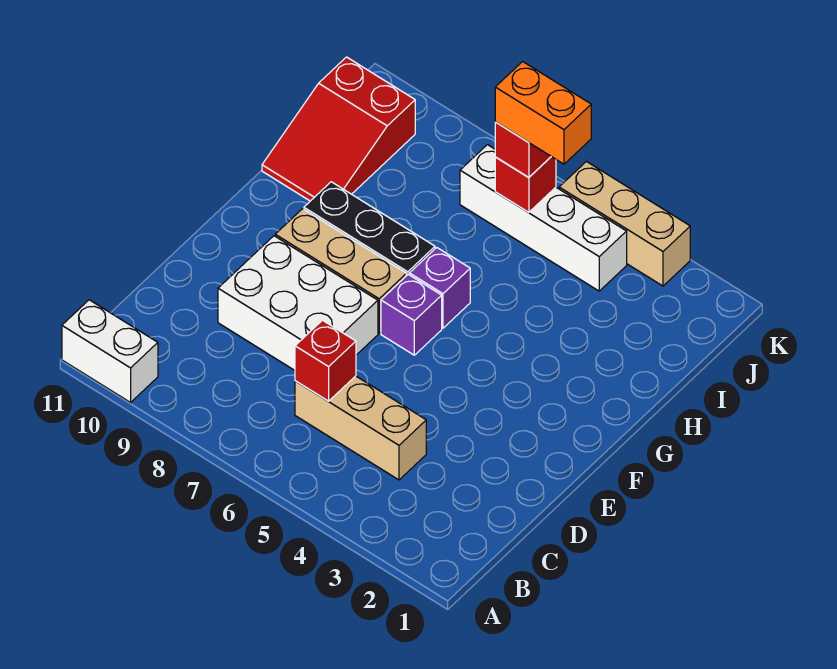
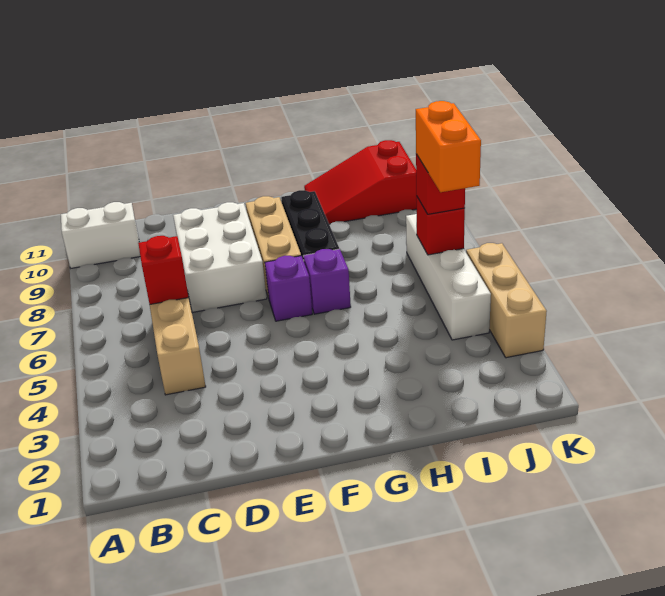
white brick A10:A11 level 1 -> white brick A10:B10 level 1

